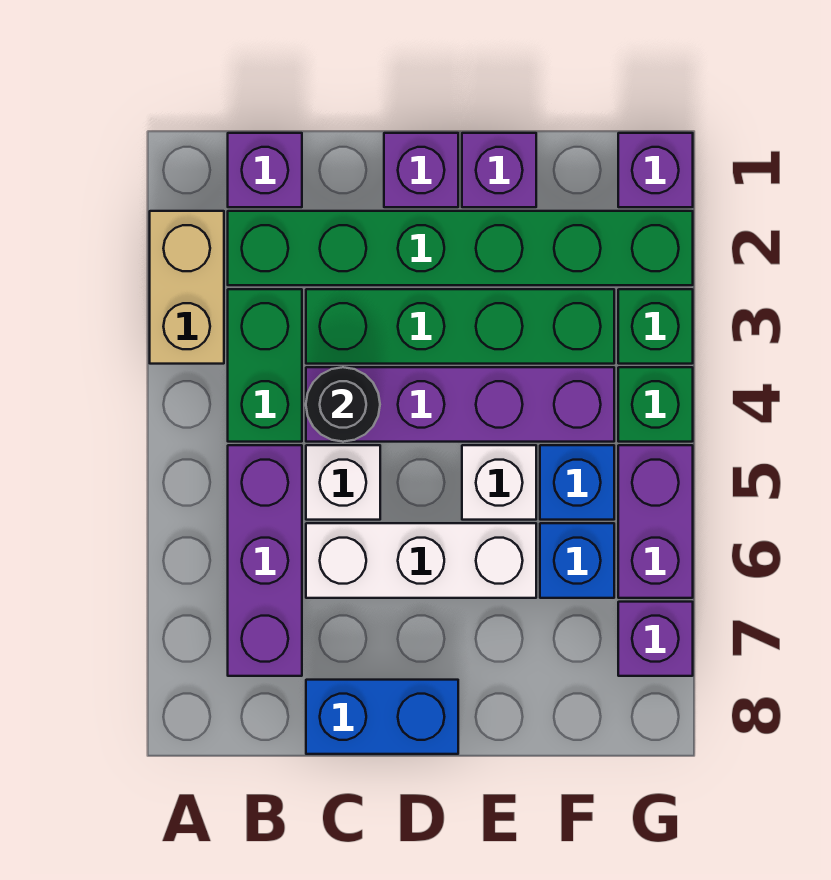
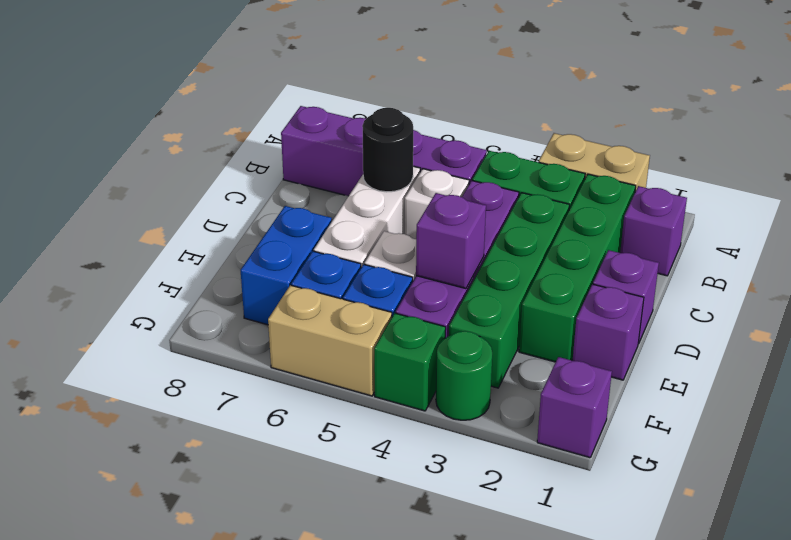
green brick B2:G2 level 1 -> green brick B2:E2 level 1
purple brick B5:B7 level 1 -> purple brick B5:B8 level 1
black round brick C4 level 2 -> black round brick C6 level 2
blue brick C8:D8 level 1 -> blue brick E7:F7 level 1
green brick G3 level 1 -> green round brick G3 level 1
purple brick G5:G6 level 1 -> tan brick G5:G6 level 1
purple brick G7 level 1 -> purple brick E4 level 2

